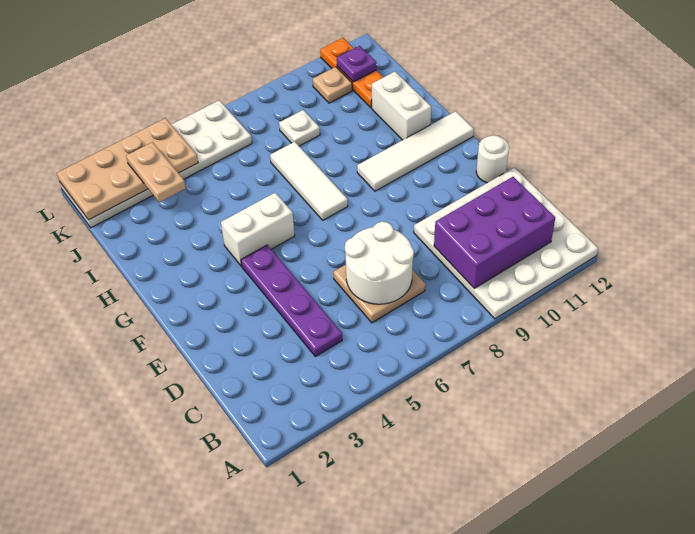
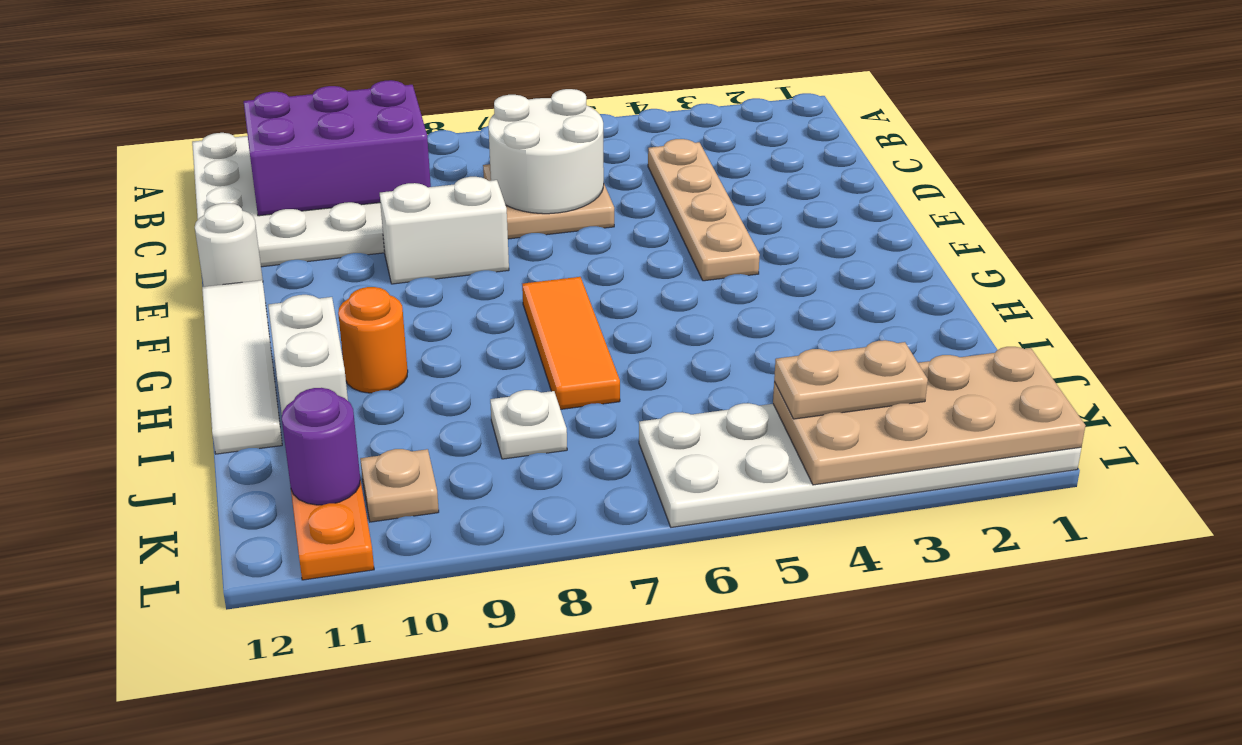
purple plate C4:F4 level 1 -> tan plate C4:F4 level 1
white brick G4:G5 level 1 -> white brick E8:E9 level 1
white tile G7:I7 level 1 -> orange tile G7:I7 level 1
white tile G9:G12 level 1 -> white tile F12:I12 level 1
none -> orange round brick H10 level 1
tan plate J3:K3 level 3 -> tan plate K3:K4 level 3
purple plate K11 level 2 -> purple round brick K11 level 2

